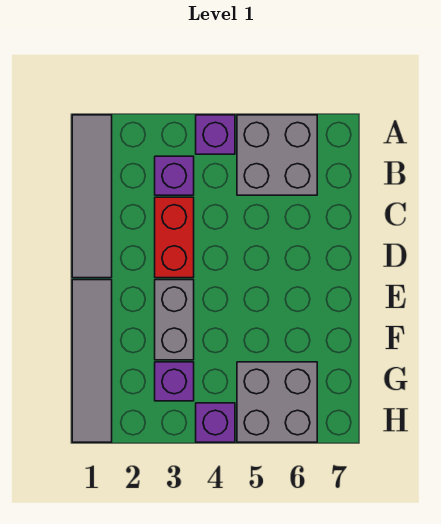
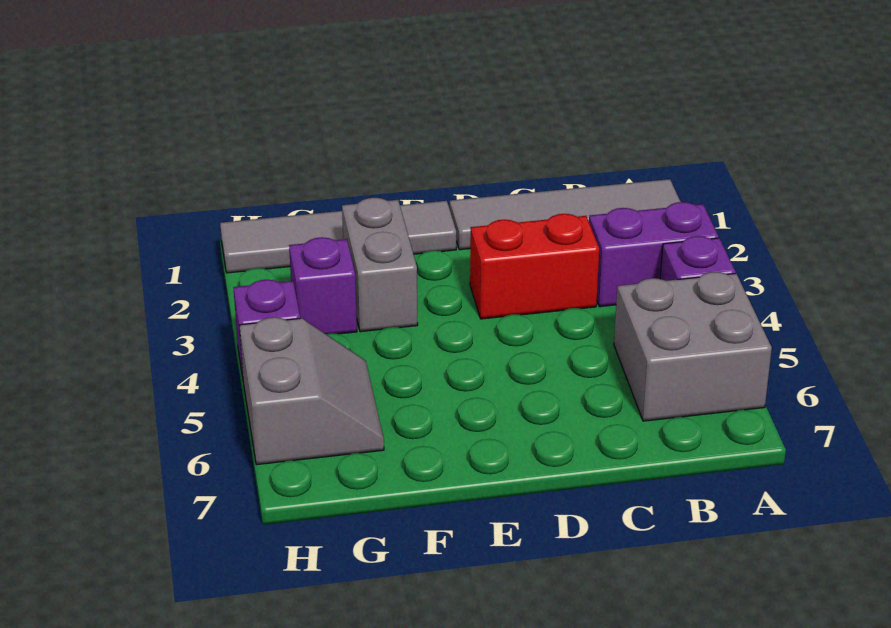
purple brick B3 level 1 -> purple brick A3:B3 level 1
grey brick E3:F3 level 1 -> grey brick F2:F3 level 1
grey brick G5:H6 level 1 -> grey slope G5:H6 level 1 top H

